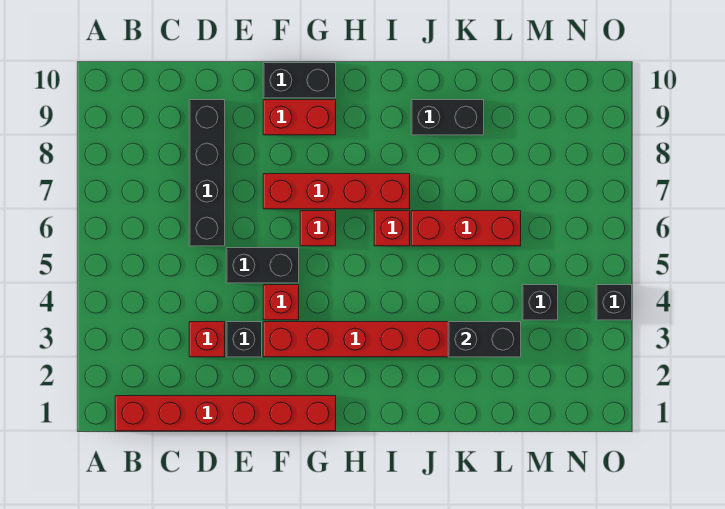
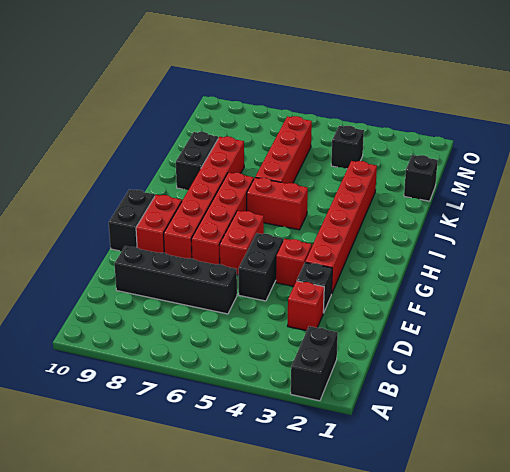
red brick B1:G1 level 1 -> red brick F8:K8 level 1
red brick G6 level 1 -> red brick F6:G6 level 1
red brick I6 level 1 -> red brick I5:I6 level 1
red brick J6:L6 level 1 -> red brick J6:M6 level 1
black brick K3:L3 level 2 -> black brick A2:B2 level 1
black brick O4 level 1 -> black brick L1 level 1

